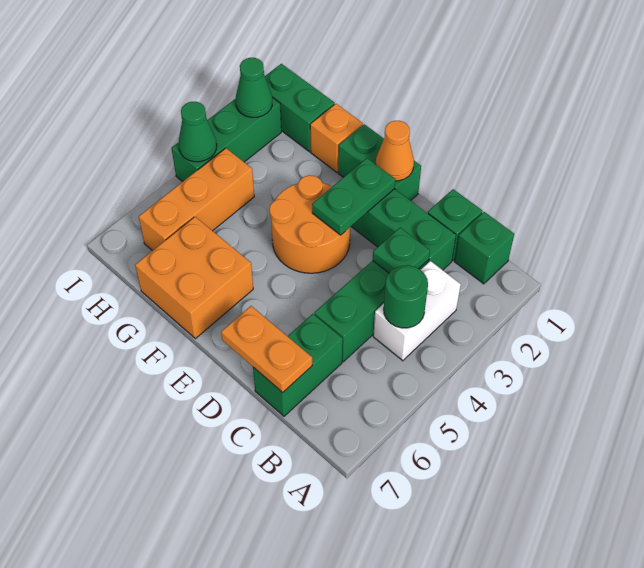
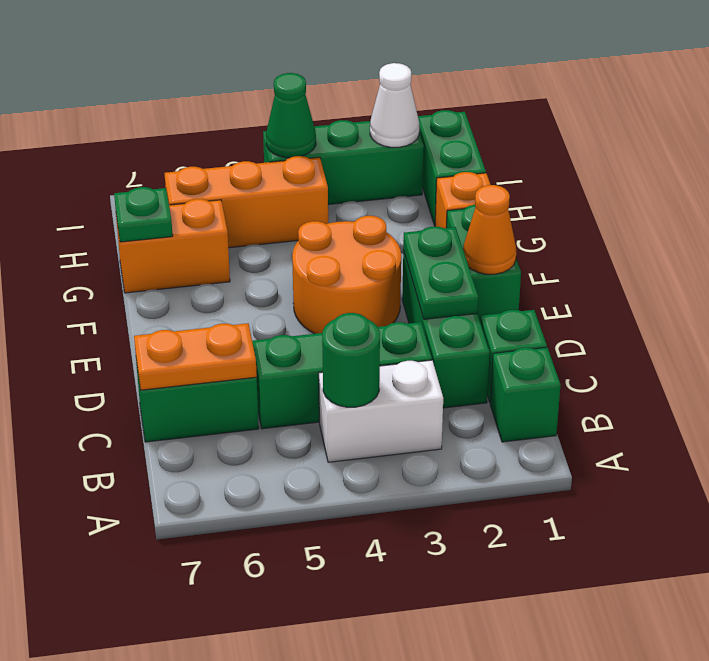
green plate C3 level 2 -> green plate G7 level 2
orange plate C7:D7 level 2 -> orange plate C6:C7 level 2
green plate E2:E3 level 2 -> green plate D2:E2 level 2
orange brick F6:G7 level 1 -> orange brick G6:G7 level 1
green cone I2 level 2 -> white cone I2 level 2

